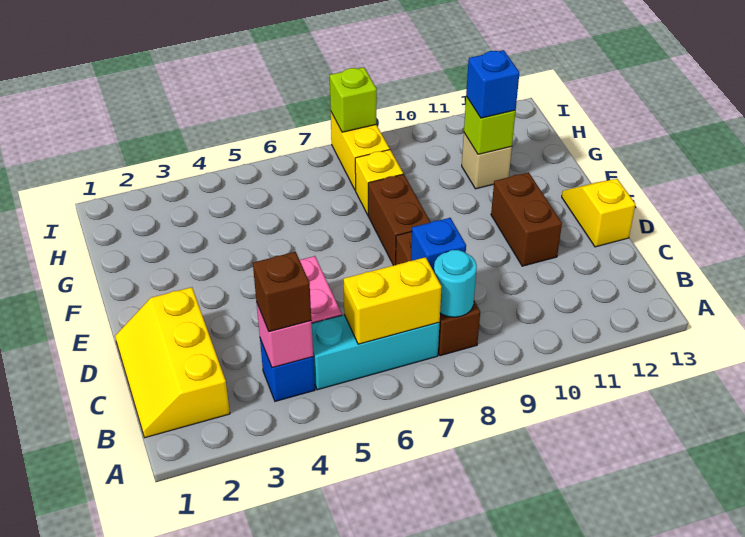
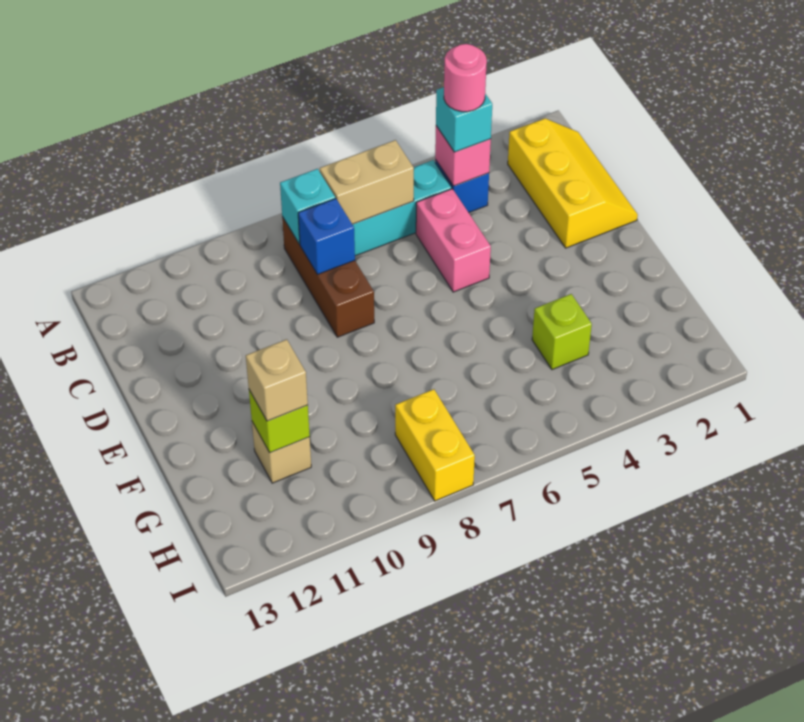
brown brick B4 level 3 -> cyan brick B4 level 3
none -> pink round brick B4 level 4
yellow brick B6:B7 level 2 -> tan brick B6:B7 level 2
cyan round brick B8 level 2 -> cyan brick B8 level 2
brown brick D11:E11 level 1 -> none
yellow slope D13:E13 level 1 top D -> none
brown brick E8:F8 level 1 -> none
yellow brick G8 level 1 -> none
blue brick G11 level 3 -> tan brick G11 level 3
lime brick I8 level 2 -> lime brick G4 level 1

